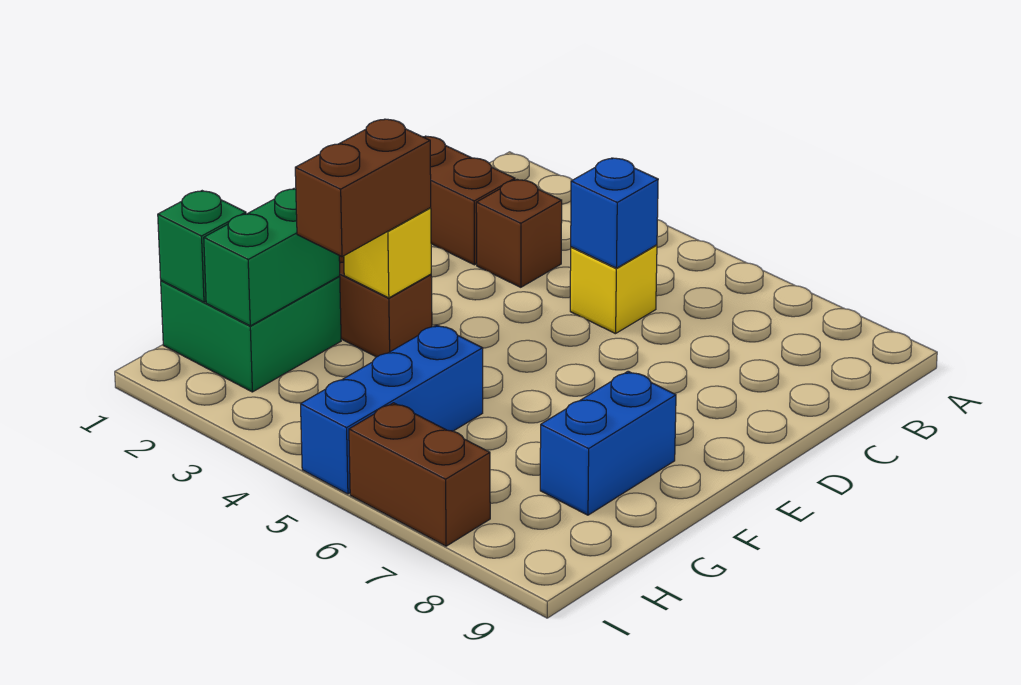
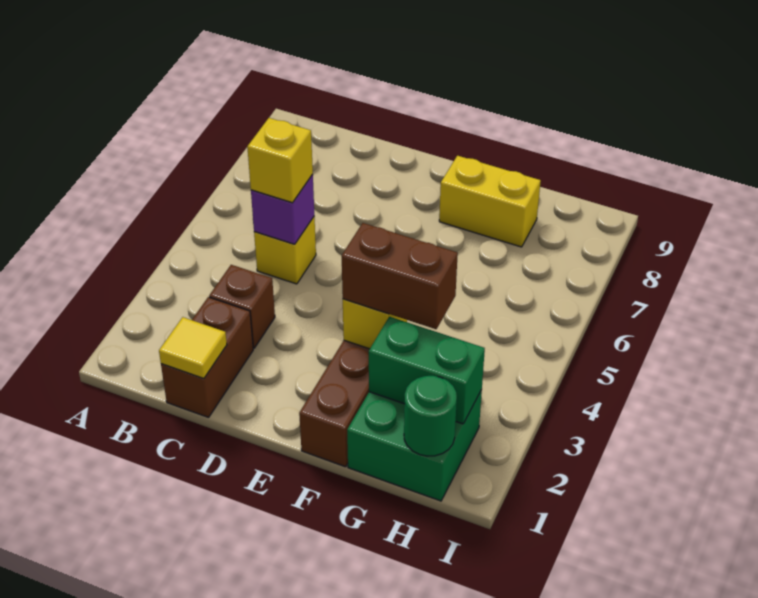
none -> yellow tile C1 level 2
blue brick C5 level 2 -> purple brick C5 level 2
none -> yellow brick C5 level 3
blue brick F8:G8 level 1 -> yellow brick F8:G8 level 1
blue brick G5:I5 level 1 -> none
green brick H1 level 2 -> green round brick H1 level 2
brown brick I6:I7 level 1 -> none

